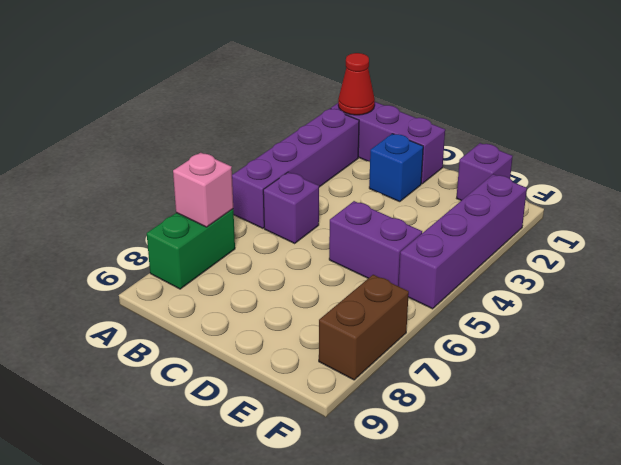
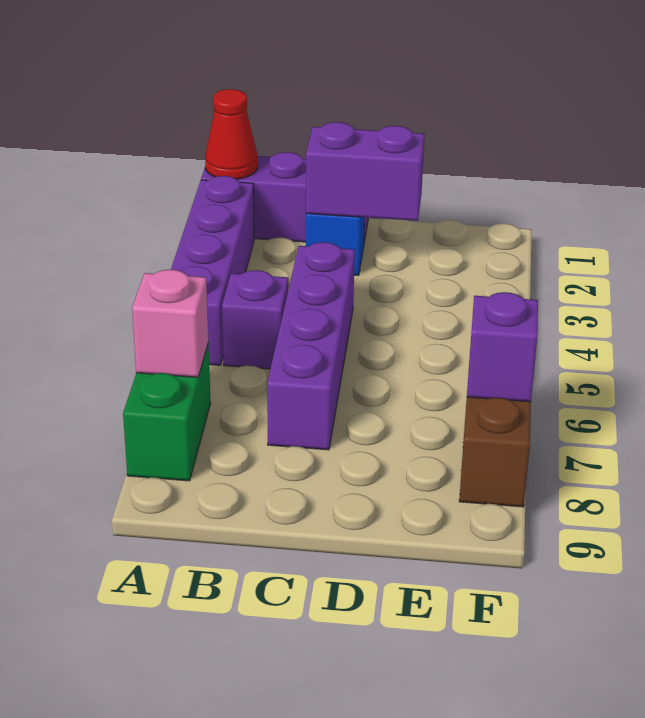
purple brick D5:E5 level 1 -> purple brick C2:D2 level 2
purple brick E1 level 1 -> purple brick F7 level 2
purple brick F2:F5 level 1 -> purple brick C4:C7 level 1

